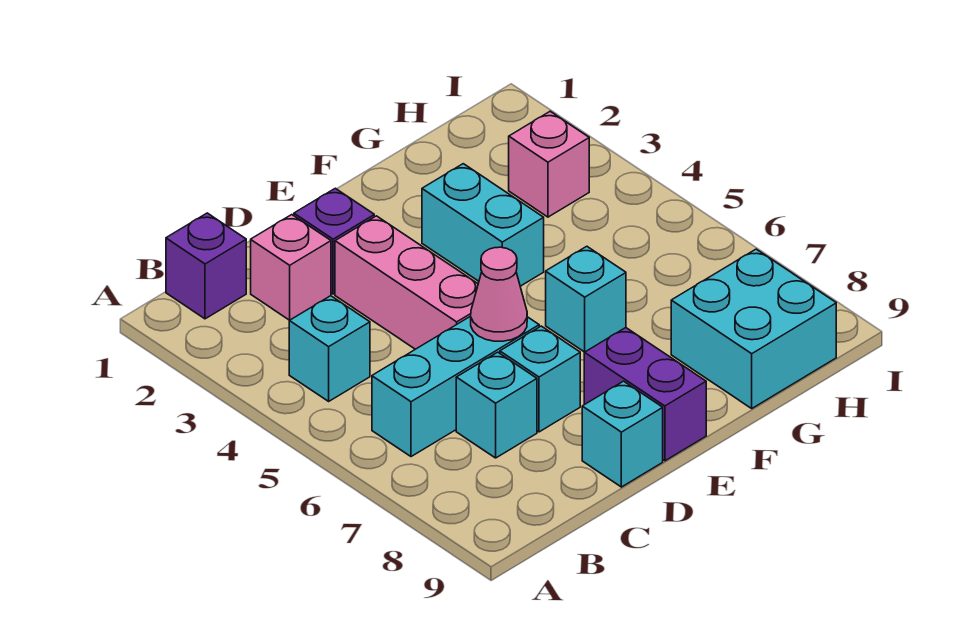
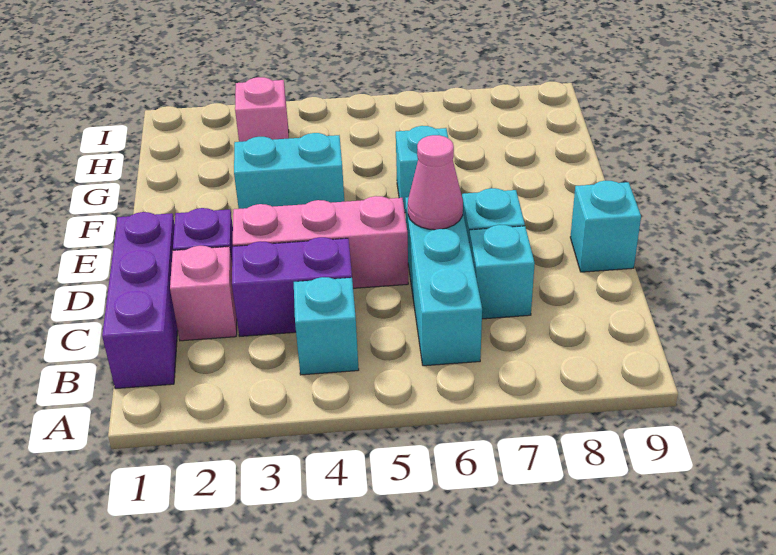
purple brick B1 level 1 -> purple brick B1:D1 level 1
purple brick E8:E9 level 1 -> purple brick C3:C4 level 1
cyan brick G8:H9 level 1 -> none

